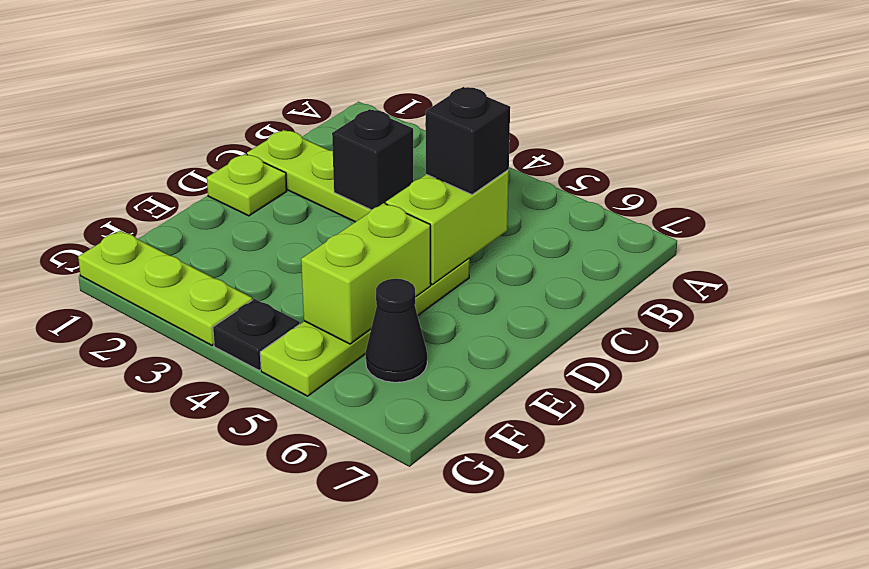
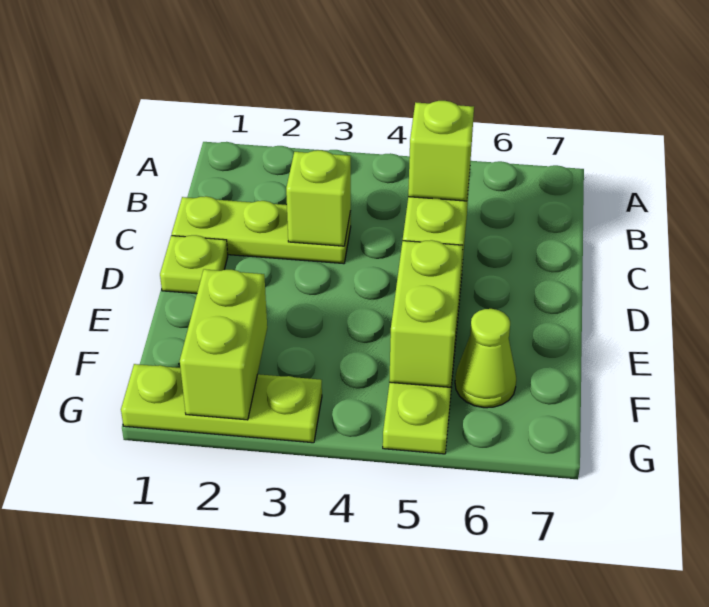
black brick C3 level 2 -> lime brick C3 level 2
black brick C5 level 3 -> lime brick C5 level 3
none -> lime brick F2:G2 level 2
black cone F6 level 1 -> lime cone F6 level 1
black plate G4 level 1 -> none

